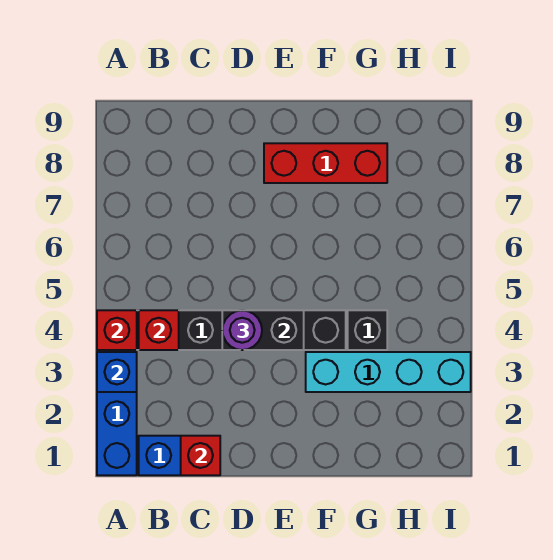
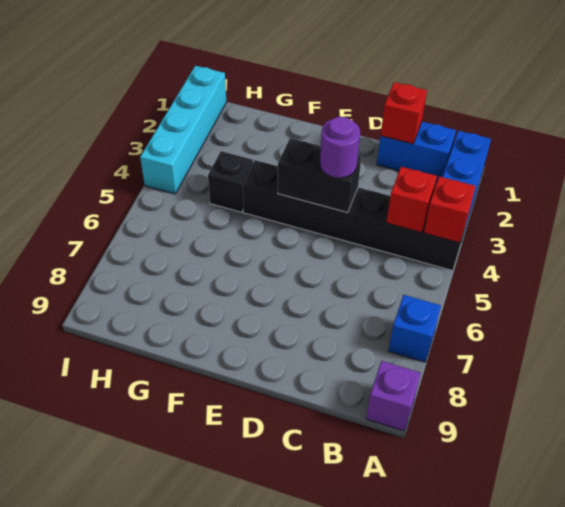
blue brick A3 level 2 -> blue brick A7 level 1
none -> purple brick A9 level 1
red brick E8:G8 level 1 -> none
cyan brick F3:I3 level 1 -> cyan brick I1:I4 level 1

